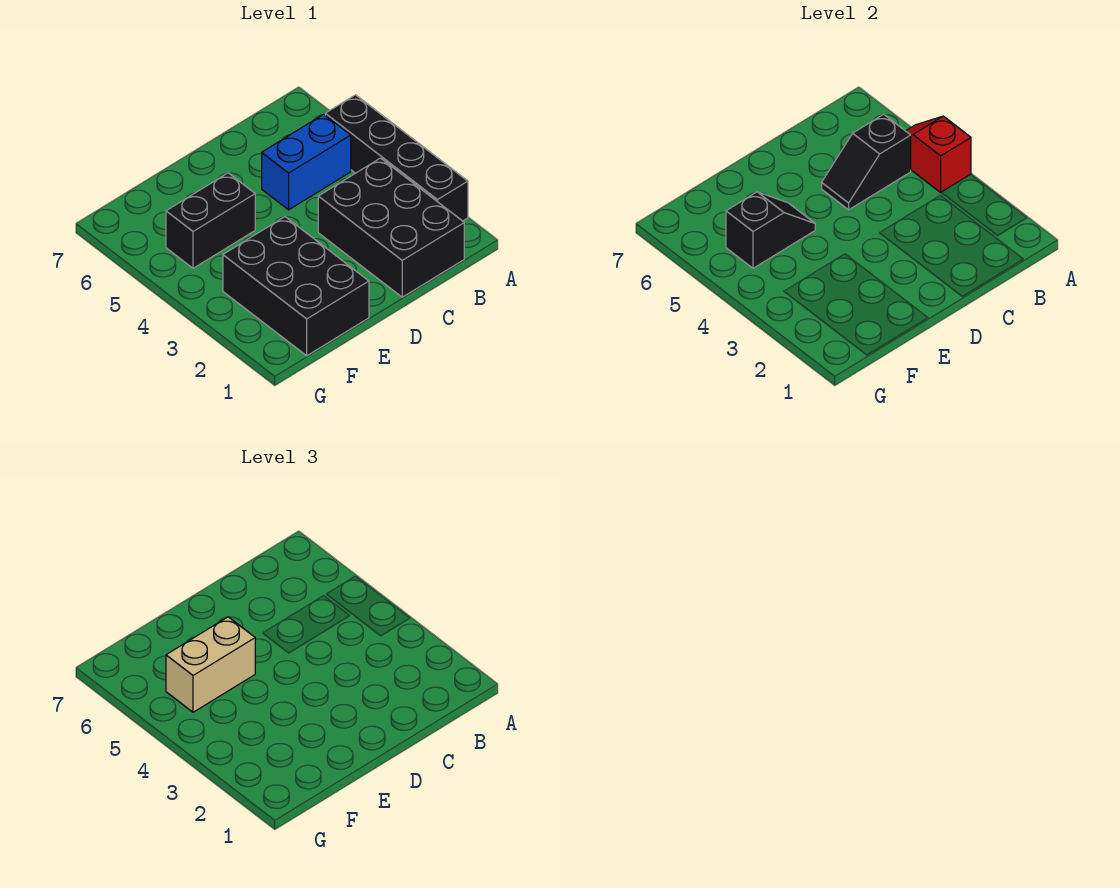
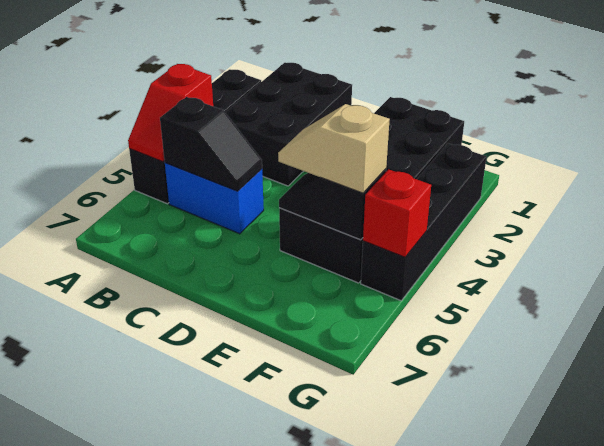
tan brick E5:F5 level 3 -> tan slope E5:F5 level 3 top F
none -> black brick G2:G5 level 1
none -> red brick G5 level 2

